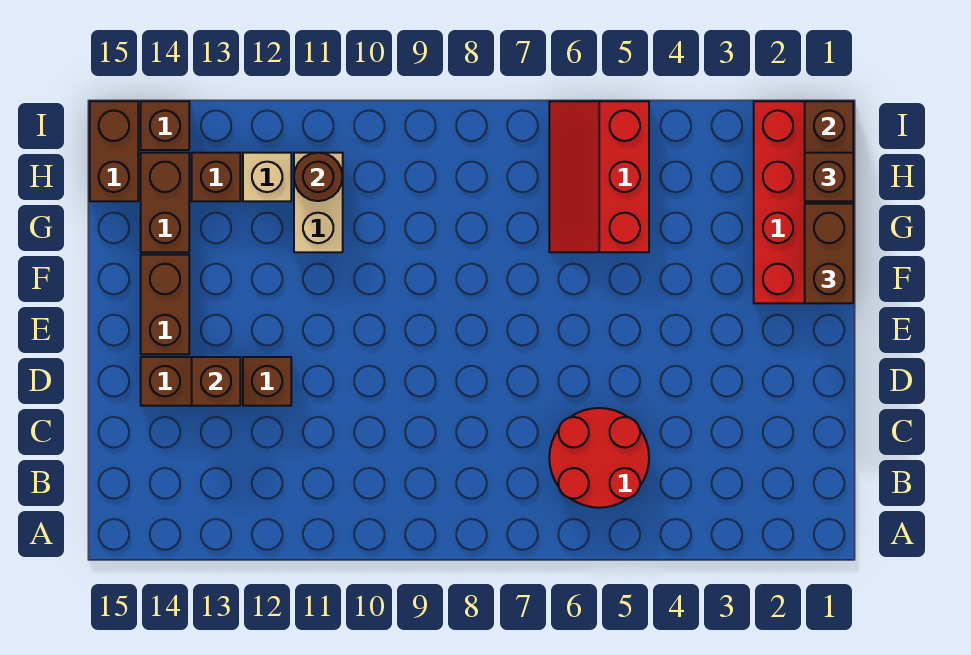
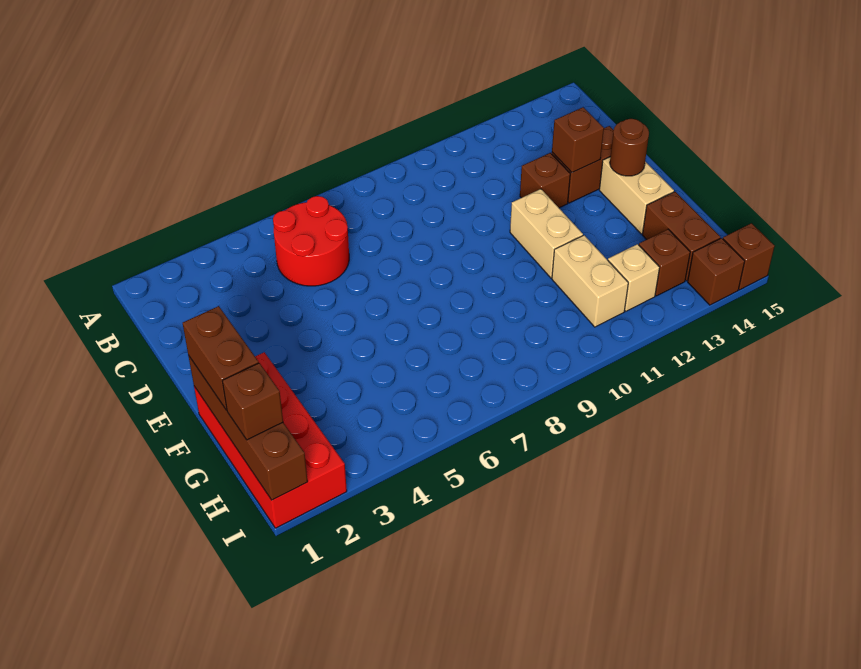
none -> tan brick E11:F11 level 1
brown brick E14:F14 level 1 -> tan brick E14:F14 level 1
red slope G5:I6 level 1 top 5 -> none
brown round brick H11 level 2 -> brown round brick E14 level 2
brown brick H15:I15 level 1 -> brown brick I15 level 1

